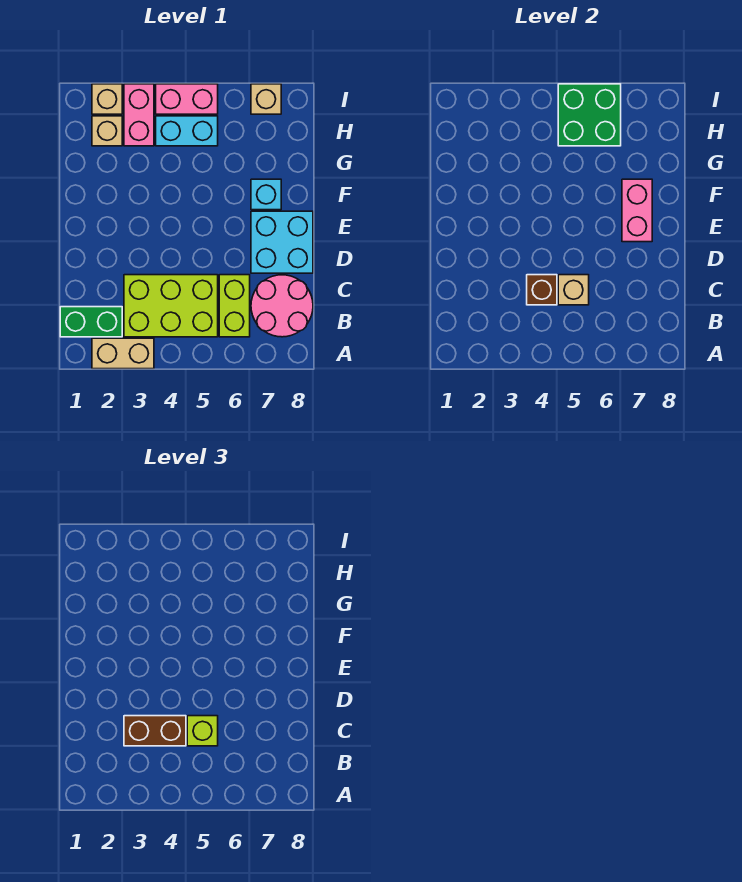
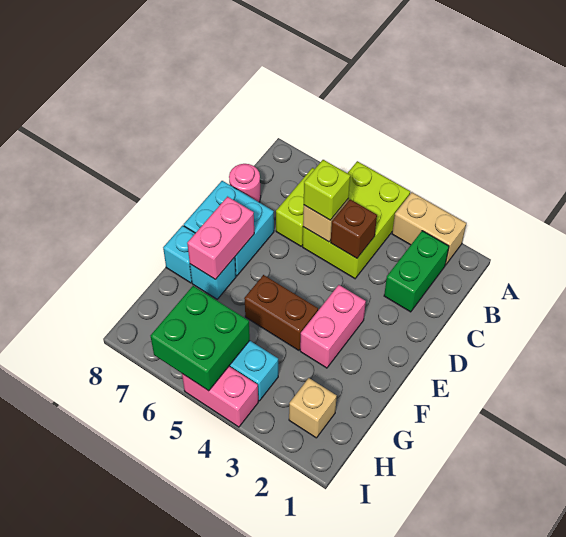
green brick B1:B2 level 1 -> green brick B2:C2 level 1
lime brick B3:C5 level 1 -> lime brick A4:C5 level 1
pink round brick B7:C8 level 1 -> pink round brick C8 level 1
brown brick C3:C4 level 3 -> brown brick F4:F5 level 1
none -> cyan brick F8 level 1
pink brick H3:I3 level 1 -> pink brick E3:F3 level 1
tan brick I2 level 1 -> none
tan brick I7 level 1 -> none

